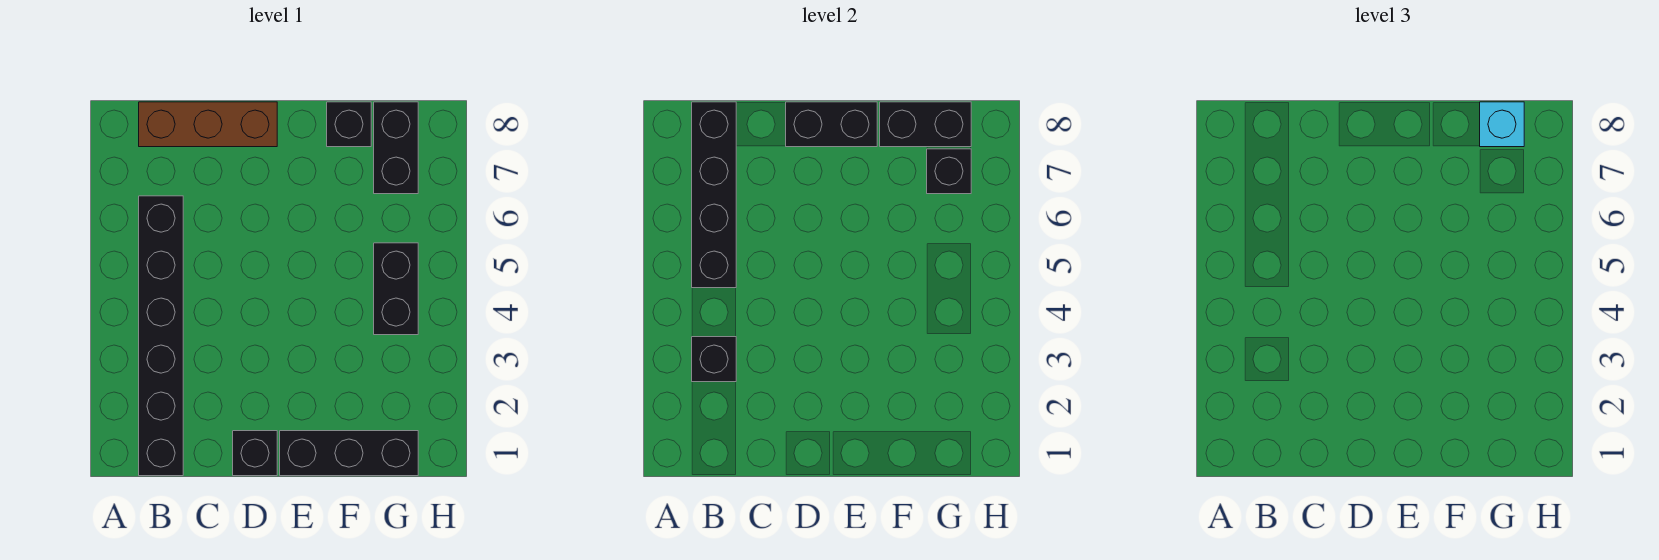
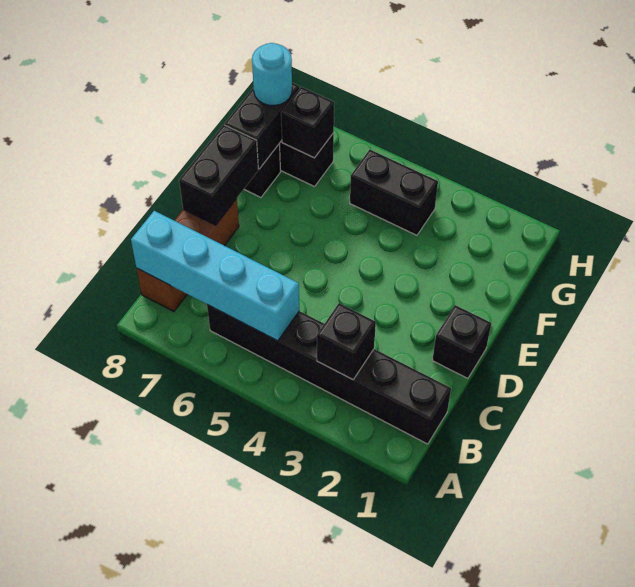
black brick B5:B8 level 2 -> cyan brick B5:B8 level 2
black brick E1:G1 level 1 -> none
cyan brick G8 level 3 -> cyan round brick G8 level 3

